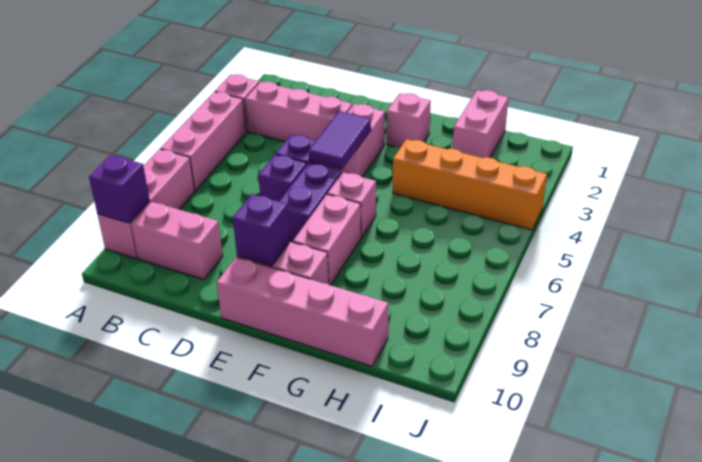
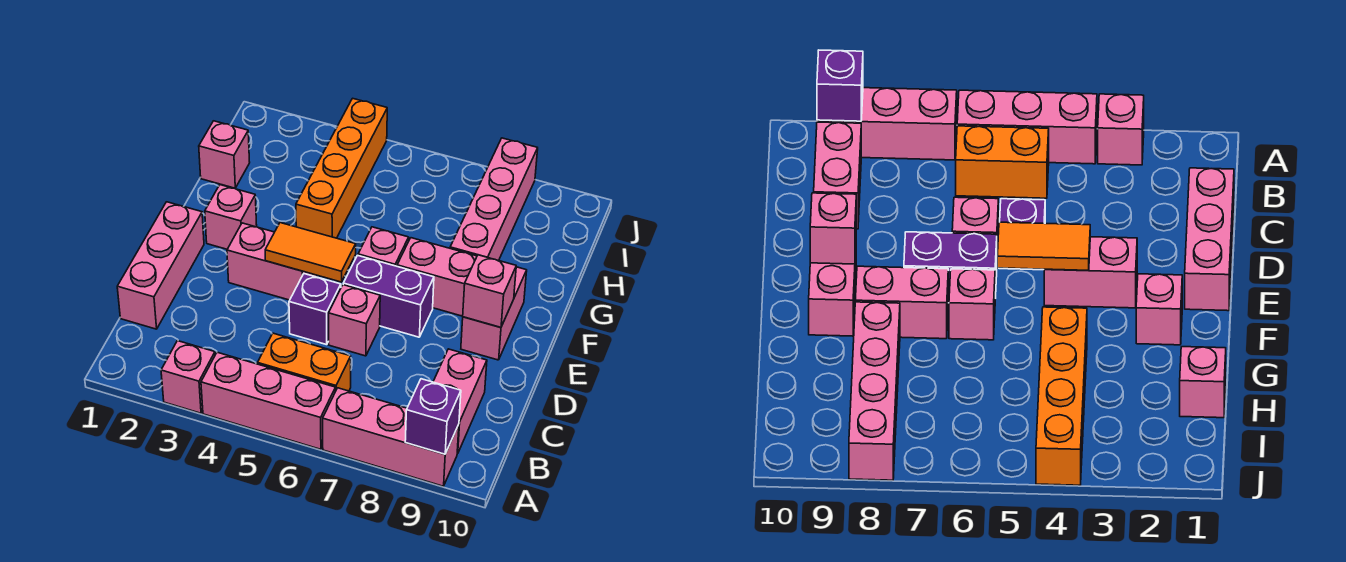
pink brick B3:D3 level 1 -> pink brick C1:E1 level 1
none -> orange brick B5:B6 level 1
purple brick D6 level 1 -> pink brick D6 level 1
purple tile E4:E5 level 2 -> orange tile E4:E5 level 2
purple brick E9 level 2 -> pink brick E9 level 2
pink brick E10:H10 level 1 -> pink brick G8:J8 level 1
pink brick H1:H2 level 1 -> pink brick H1 level 1

